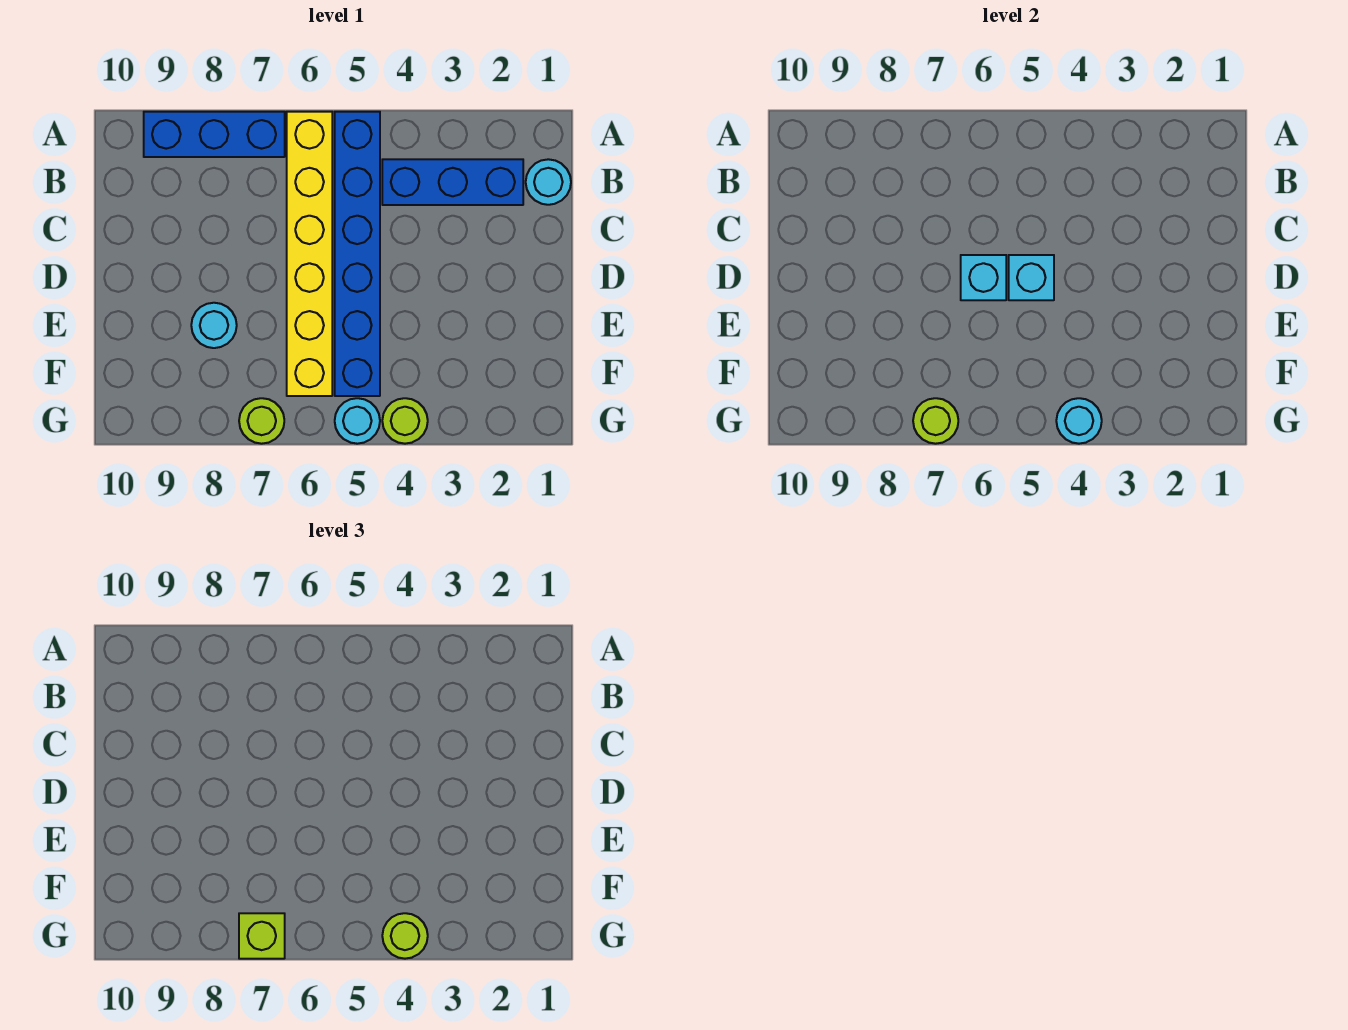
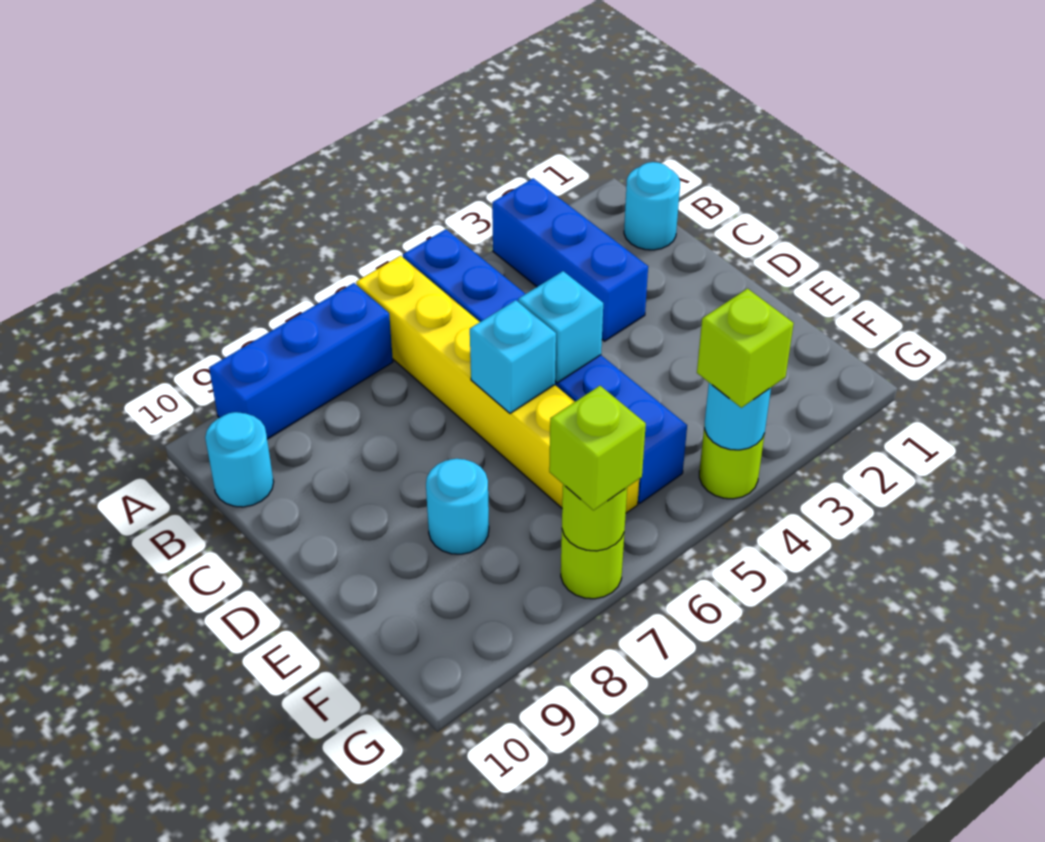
blue brick B2:B4 level 1 -> blue brick A3:C3 level 1
lime round brick G4 level 3 -> lime brick G4 level 3
cyan round brick G5 level 1 -> cyan round brick B10 level 1

